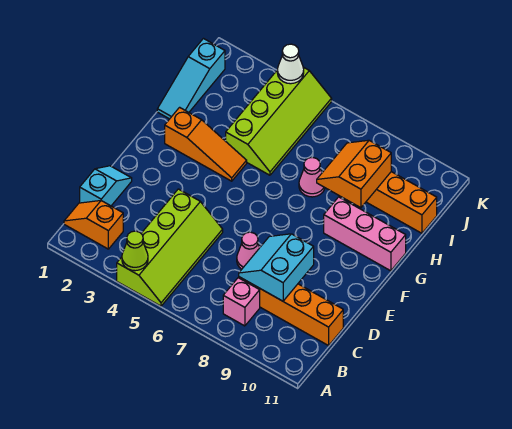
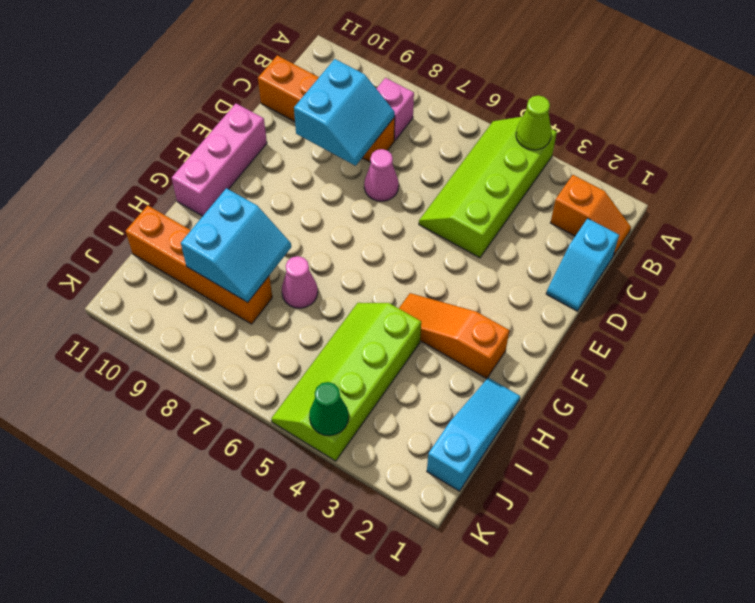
pink brick G9:G11 level 1 -> pink brick E11:G11 level 1
orange slope H8:I9 level 2 top 9 -> cyan slope H8:I9 level 2 top 9
white cone K4 level 2 -> green cone K4 level 2

